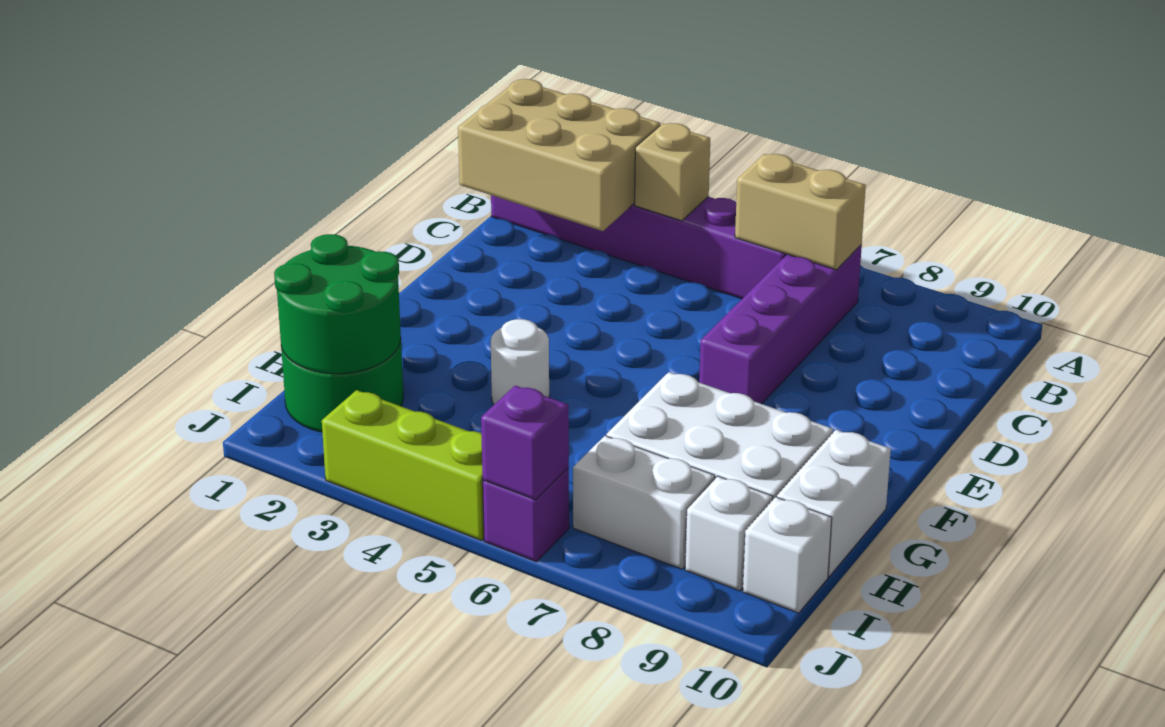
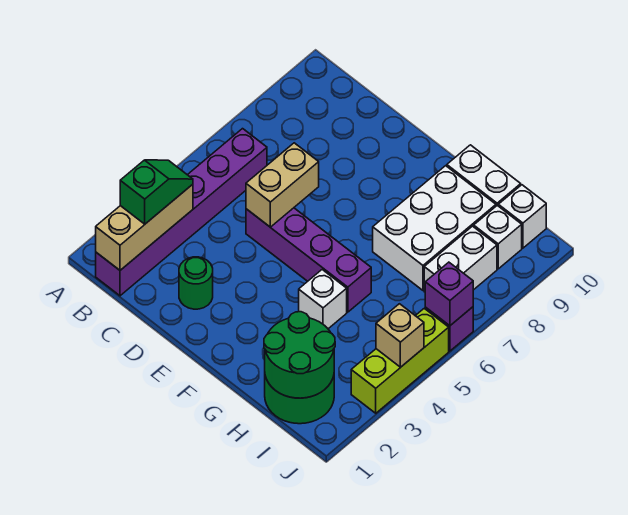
tan brick B1:C3 level 2 -> tan brick B1:B3 level 2
none -> green slope B2:B3 level 3 top 2
tan brick B4 level 2 -> tan brick J4 level 2
tan brick B6:B7 level 2 -> tan brick D5:D6 level 2
purple brick B7:E7 level 1 -> purple brick D5:G5 level 1
none -> green round brick D2 level 1
white round brick G4 level 1 -> white brick G4 level 1

